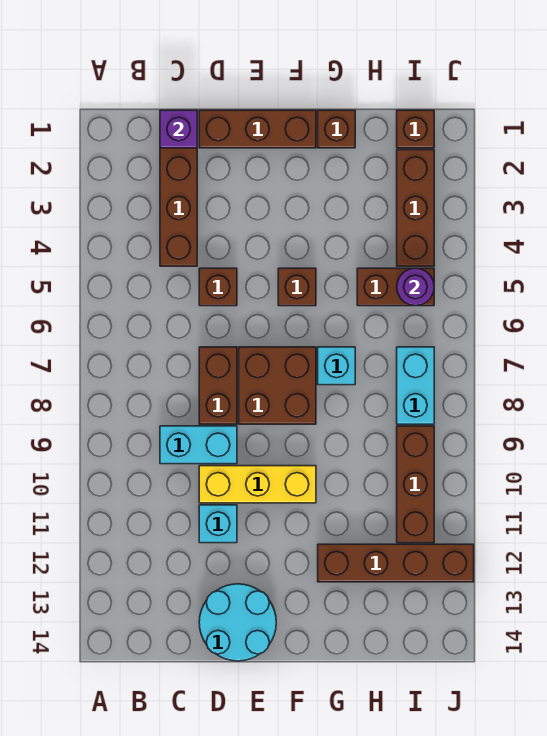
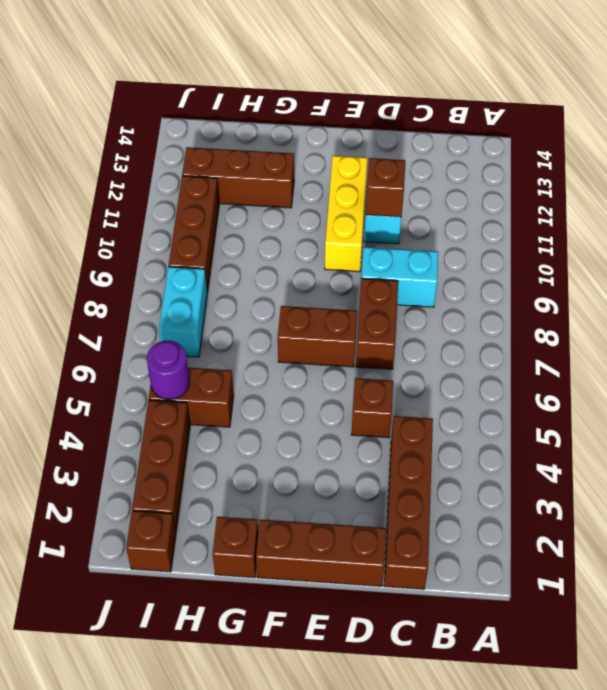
purple brick C1 level 2 -> none
yellow brick D10:F10 level 1 -> yellow brick E10:E12 level 1
cyan round brick D13:E14 level 1 -> none
brown brick E7:F8 level 1 -> brown brick E7:F7 level 1
brown brick F5 level 1 -> brown brick D11 level 2
cyan brick G7 level 1 -> none
brown brick G12:J12 level 1 -> brown brick G12:I12 level 1

